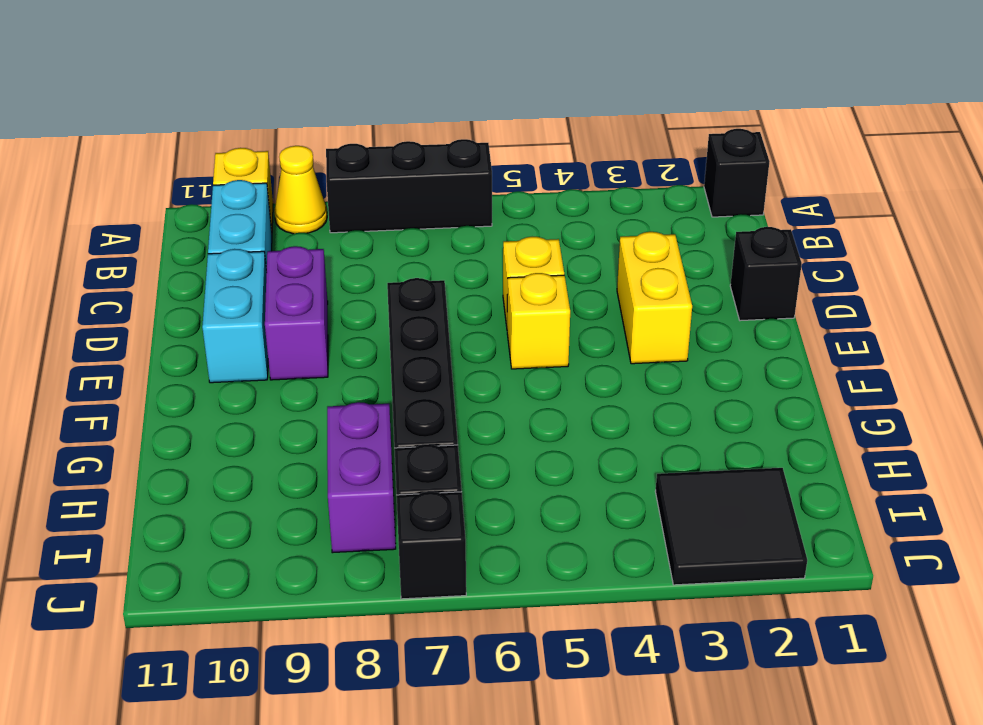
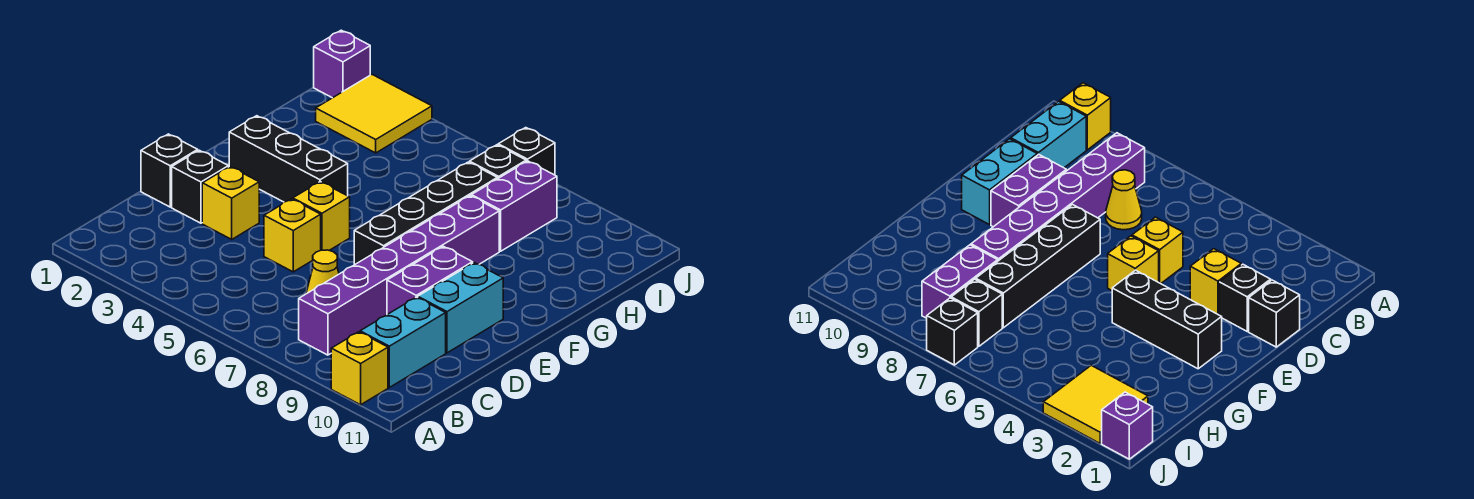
black brick A1 level 1 -> black brick D2 level 1
black brick A6:A8 level 1 -> black brick F2:F4 level 1
yellow cone A9 level 1 -> yellow cone C7 level 1
none -> purple brick B8:G8 level 1
yellow brick D3:E3 level 1 -> yellow brick D3 level 1
black tile I2:J3 level 1 -> yellow tile I2:J3 level 1
none -> purple brick J1 level 1

